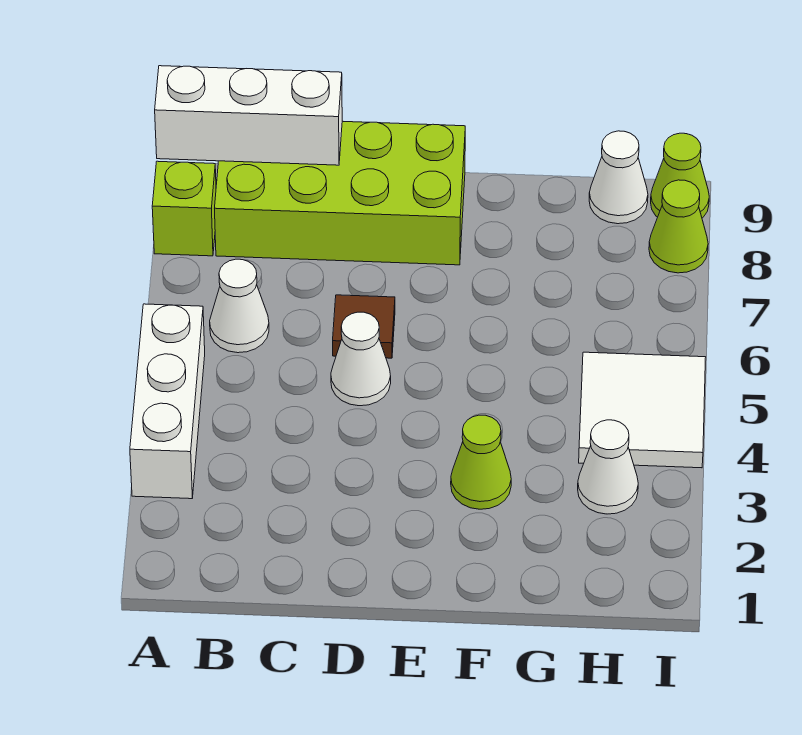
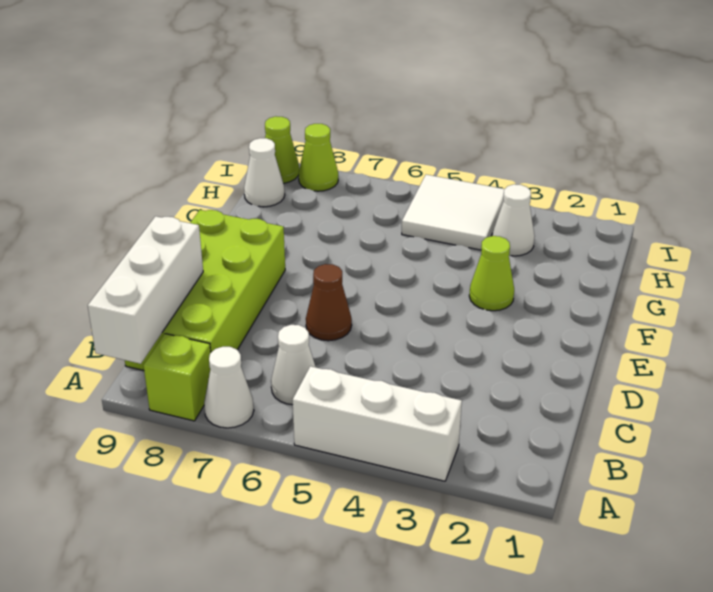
white cone D5 level 1 -> white cone A7 level 1
brown tile D6 level 1 -> brown cone D6 level 1

